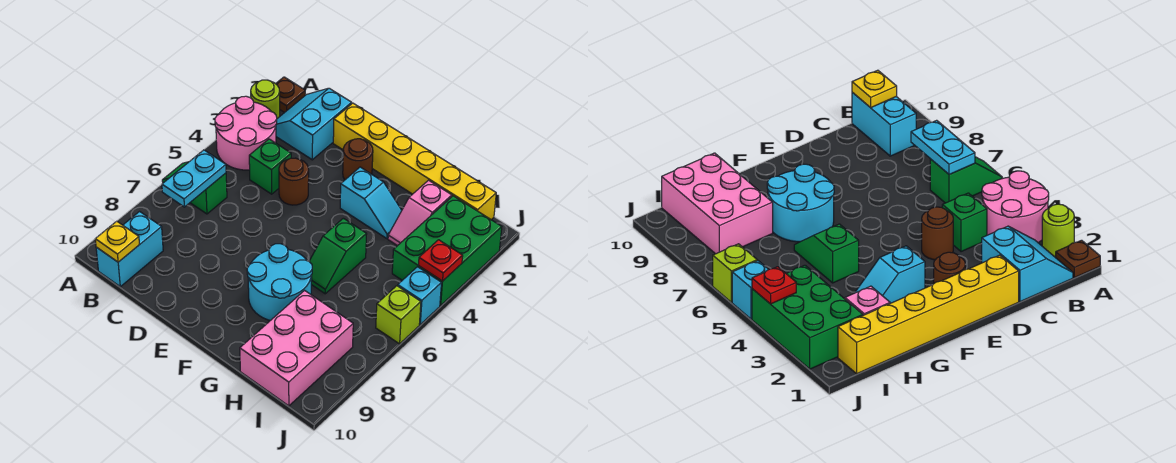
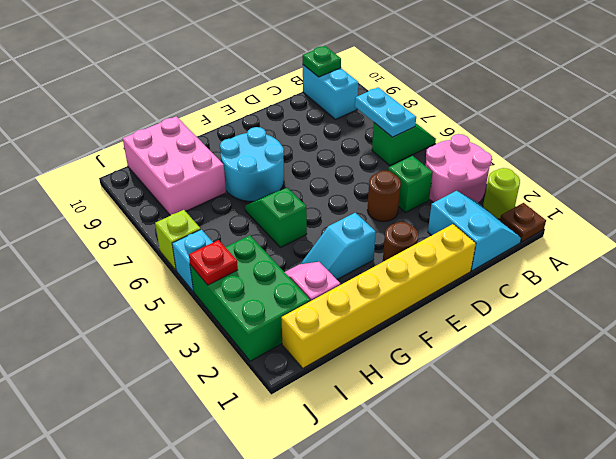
yellow plate B10 level 2 -> green plate B10 level 2

